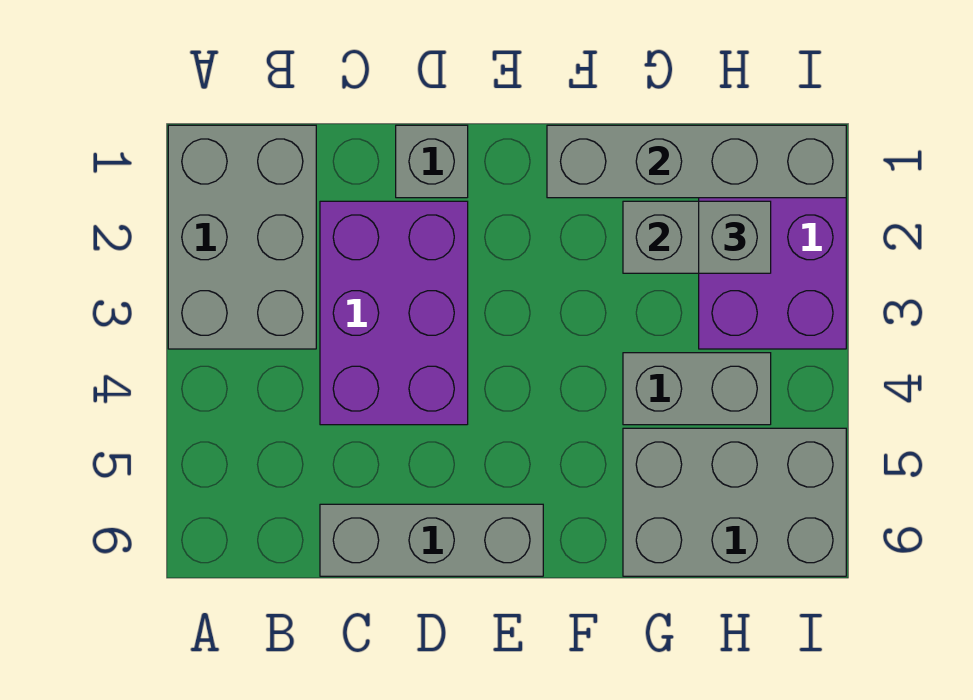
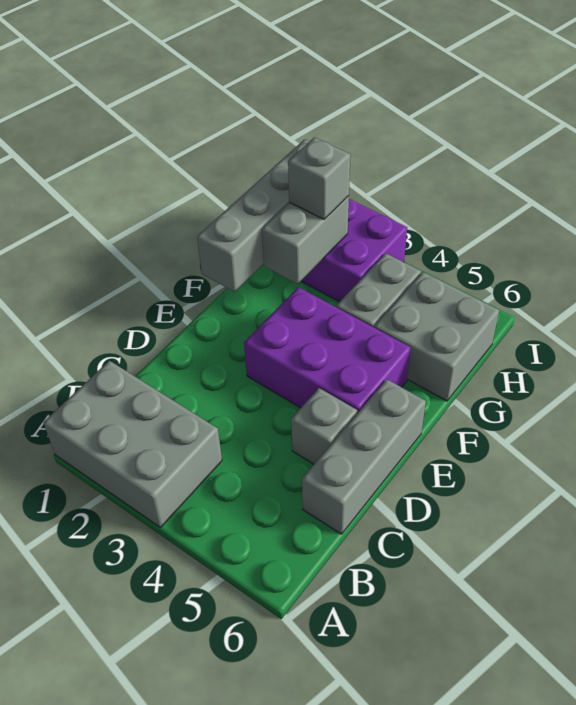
purple brick C2:D4 level 1 -> purple brick E3:F5 level 1
grey brick D1 level 1 -> grey brick D5 level 1
grey brick G5:I6 level 1 -> grey brick G5:H6 level 1

